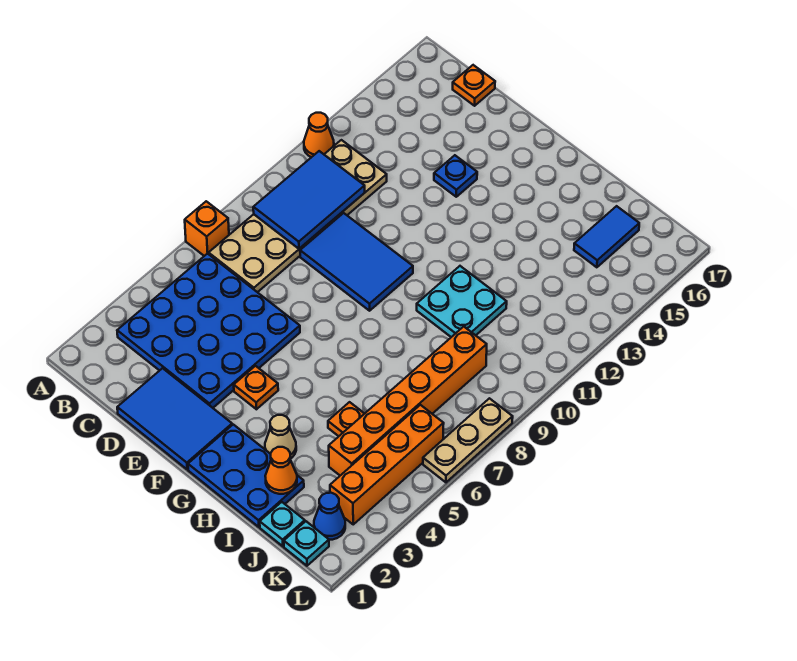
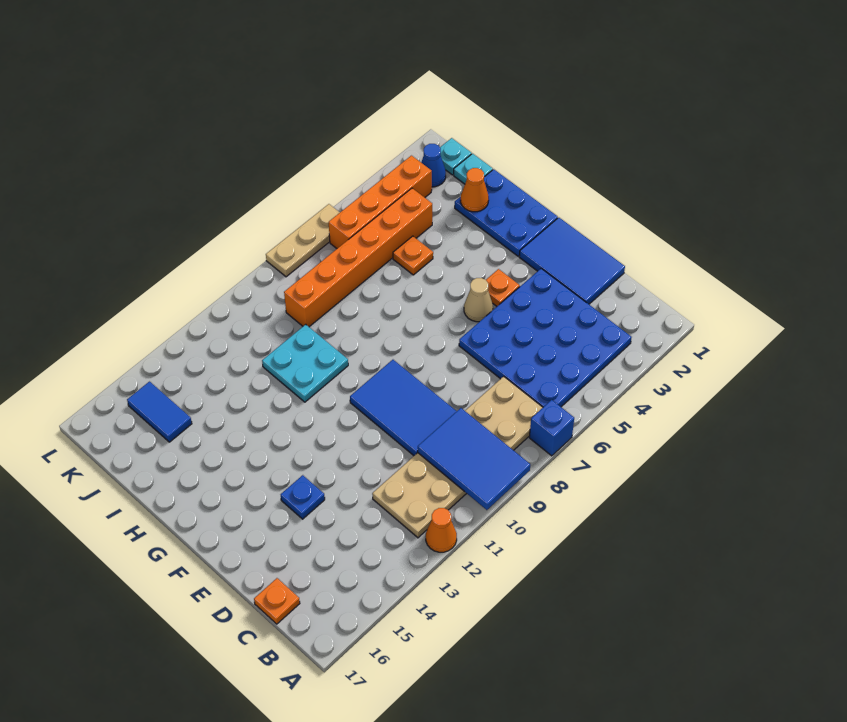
orange brick A7 level 1 -> blue brick A7 level 1
blue tile B9:C11 level 2 -> blue tile A9:C10 level 2
tan cone H3 level 1 -> tan cone F5 level 1
blue tile J15:J16 level 1 -> blue tile J15:K15 level 1

